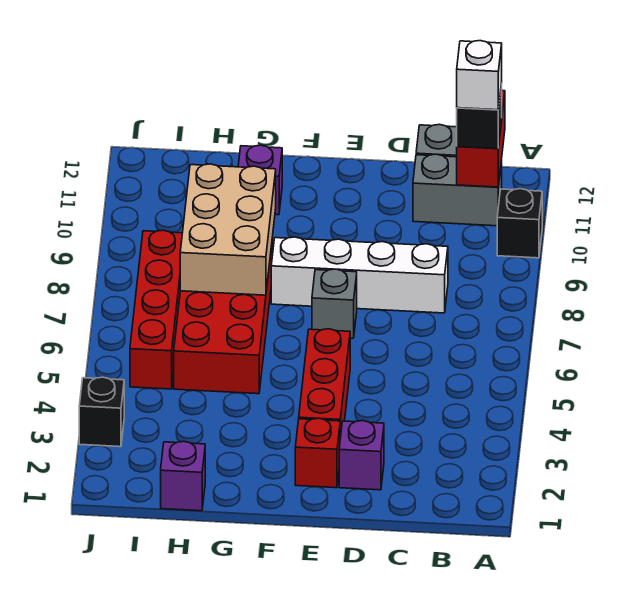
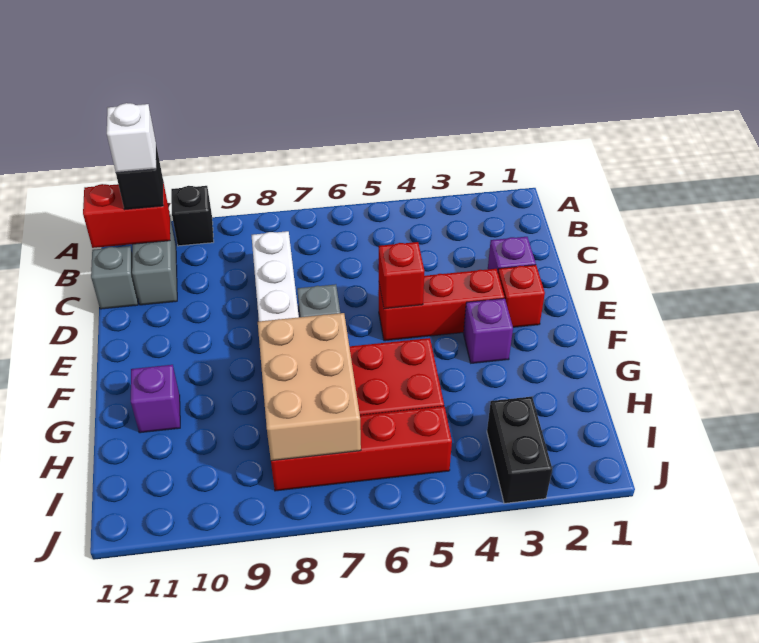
none -> red brick E5 level 2
tan brick G7:H9 level 2 -> tan brick G7:I8 level 2
purple brick H1 level 1 -> purple brick F3 level 1
black brick J3 level 1 -> black brick I3:J3 level 1

